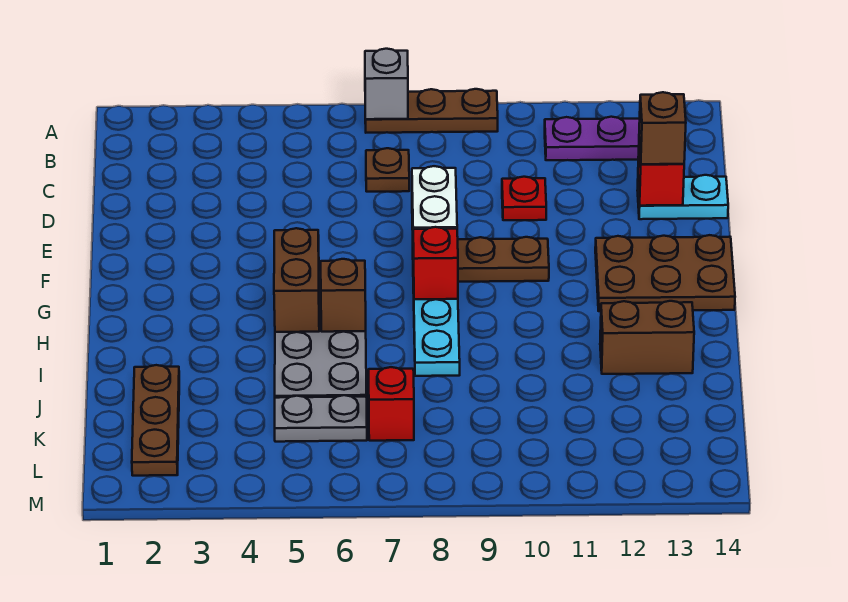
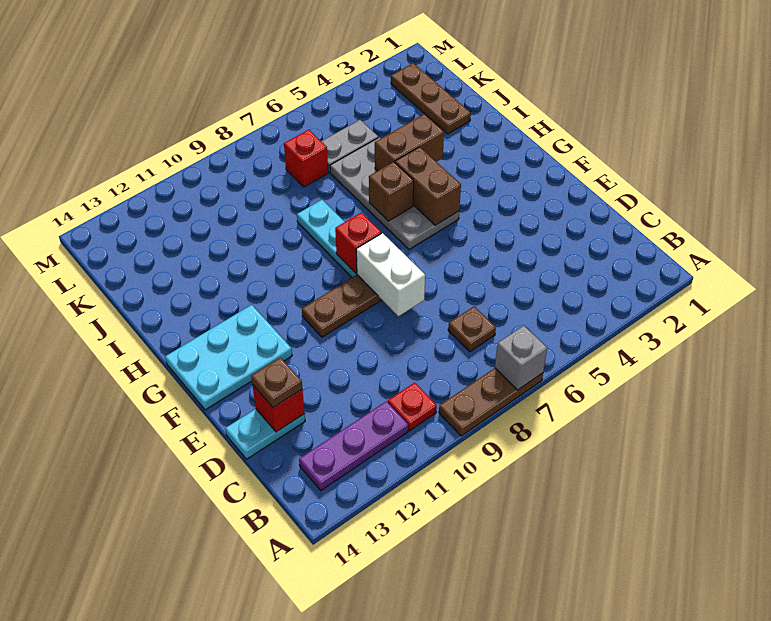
red plate D10 level 1 -> red plate B10 level 1
brown brick D13 level 3 -> brown plate D13 level 3
brown plate F12:G14 level 1 -> cyan plate F12:G14 level 1
brown brick I12:I13 level 1 -> brown brick I4:I5 level 2

